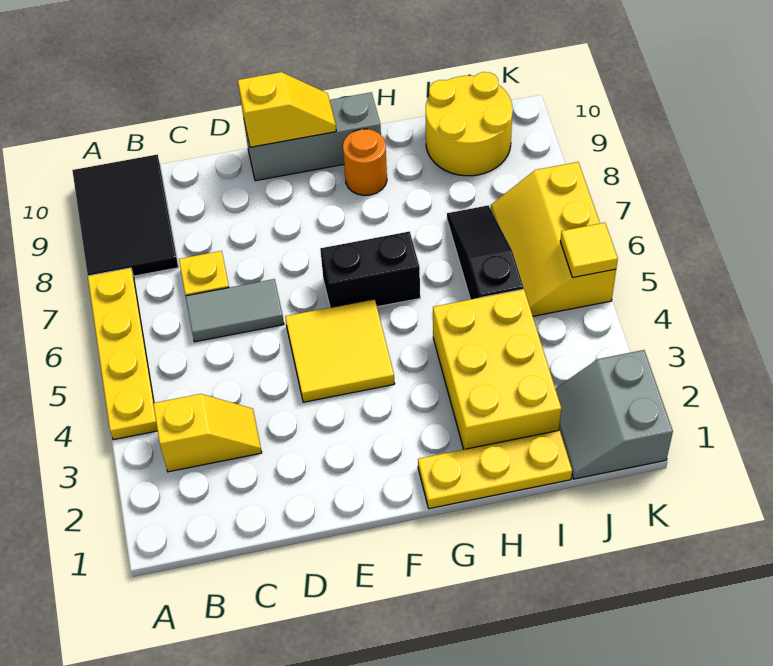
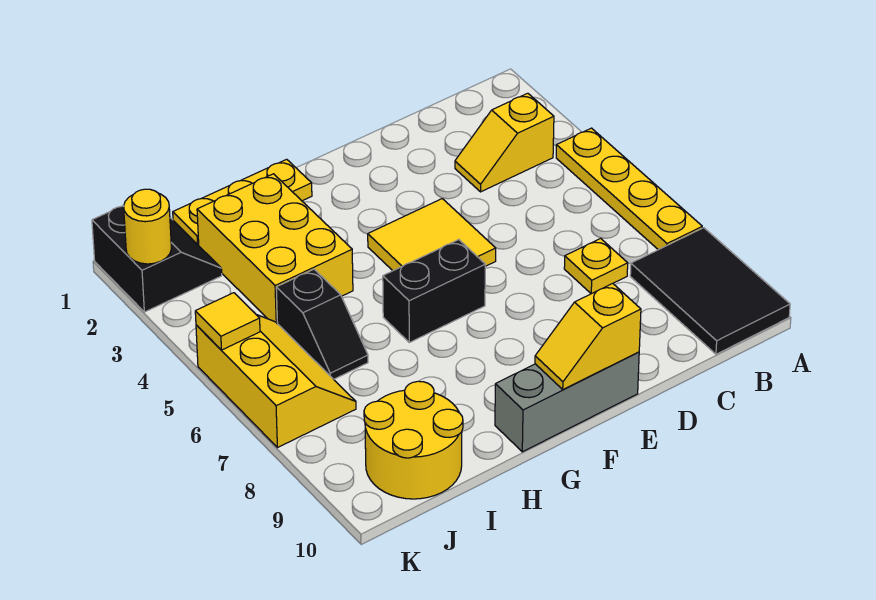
grey tile C6:D6 level 1 -> none
orange round brick G9 level 1 -> none
black slope I5:I7 level 1 top 5 -> black slope I5:I6 level 1 top 5
grey slope J1:K2 level 1 top K -> black slope J1:K2 level 1 top K
none -> yellow round brick K2 level 2

